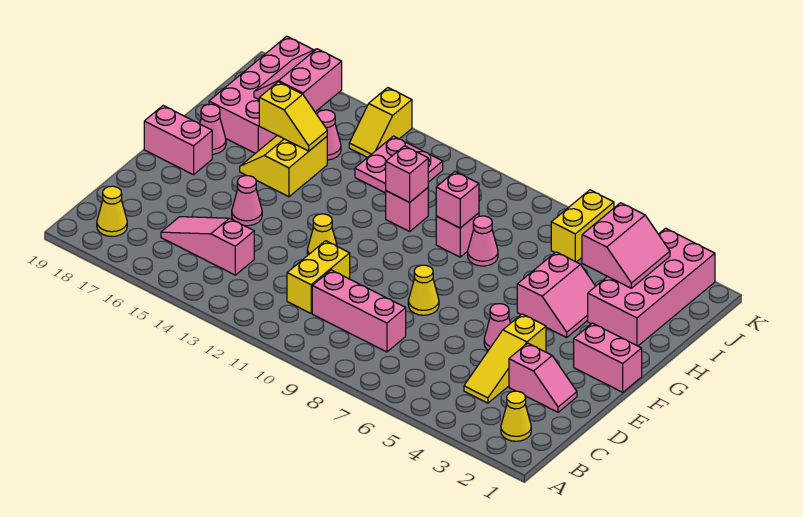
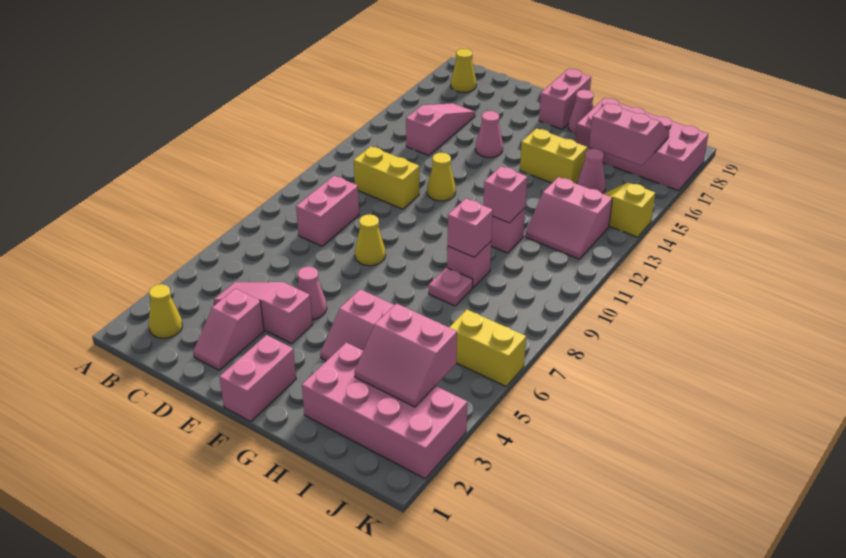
yellow slope C4:E4 level 1 top E -> pink slope C4:E4 level 1 top E
pink brick C8:C10 level 1 -> pink brick C8:C9 level 1
pink cone H8 level 1 -> pink plate H8 level 1
yellow slope H15:H16 level 2 top 16 -> none
pink plate I12:J13 level 1 -> pink slope I12:J13 level 1 top 13

